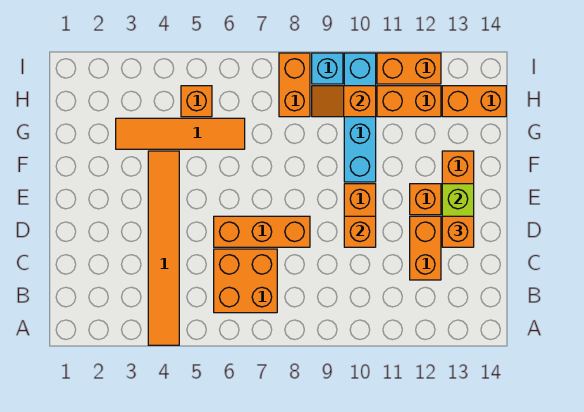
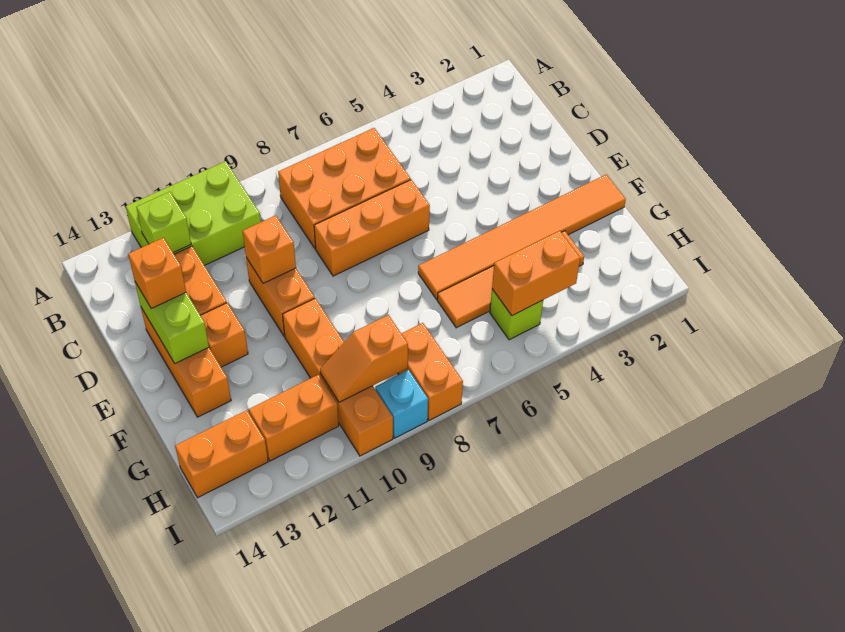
orange tile A4:F4 level 1 -> orange tile F1:F6 level 1
none -> lime brick A10:B12 level 1
orange brick B6:C7 level 1 -> orange brick B6:C8 level 1
none -> lime brick B12 level 2
cyan brick F10:I10 level 1 -> orange brick F10:I10 level 1
orange brick H5 level 1 -> lime brick H5 level 1
orange slope H9:H10 level 2 top 10 -> orange slope H9:H10 level 2 top 9
orange brick I11:I12 level 1 -> orange brick H4:H5 level 2

